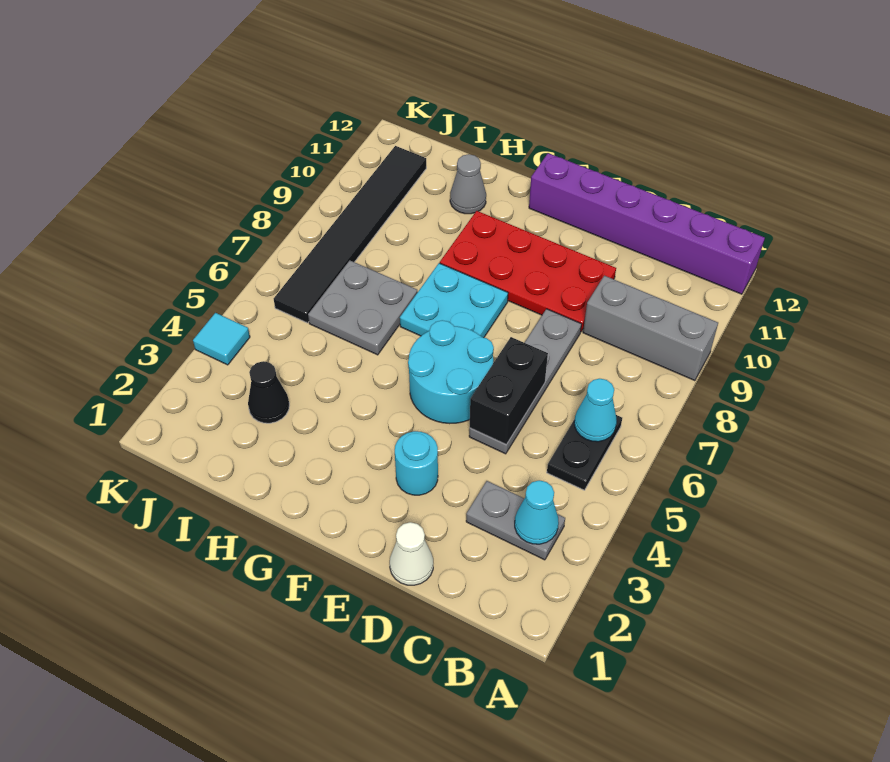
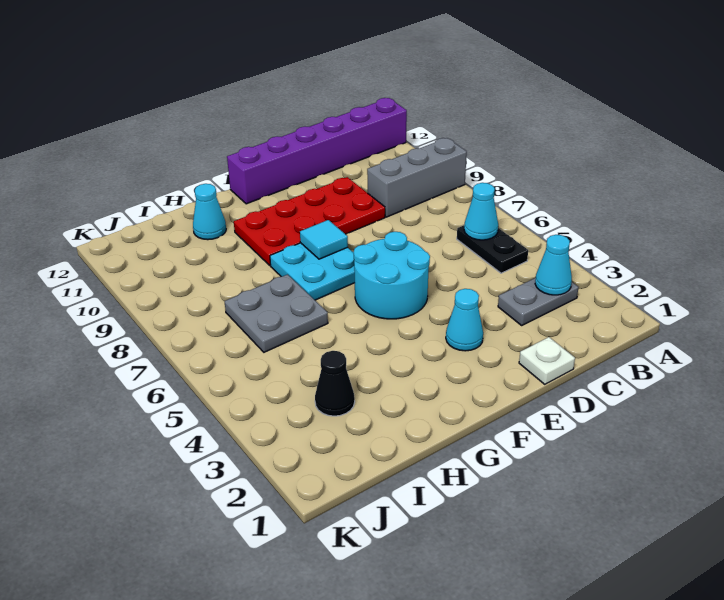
white cone D1 level 1 -> white plate D1 level 1
grey plate D5:D8 level 1 -> none
black brick D5:D6 level 2 -> none
cyan round brick E3 level 1 -> cyan cone E3 level 1
grey cone H11 level 1 -> cyan cone H11 level 1
black tile J6:J11 level 1 -> none
cyan tile K4 level 1 -> cyan tile F8 level 2

